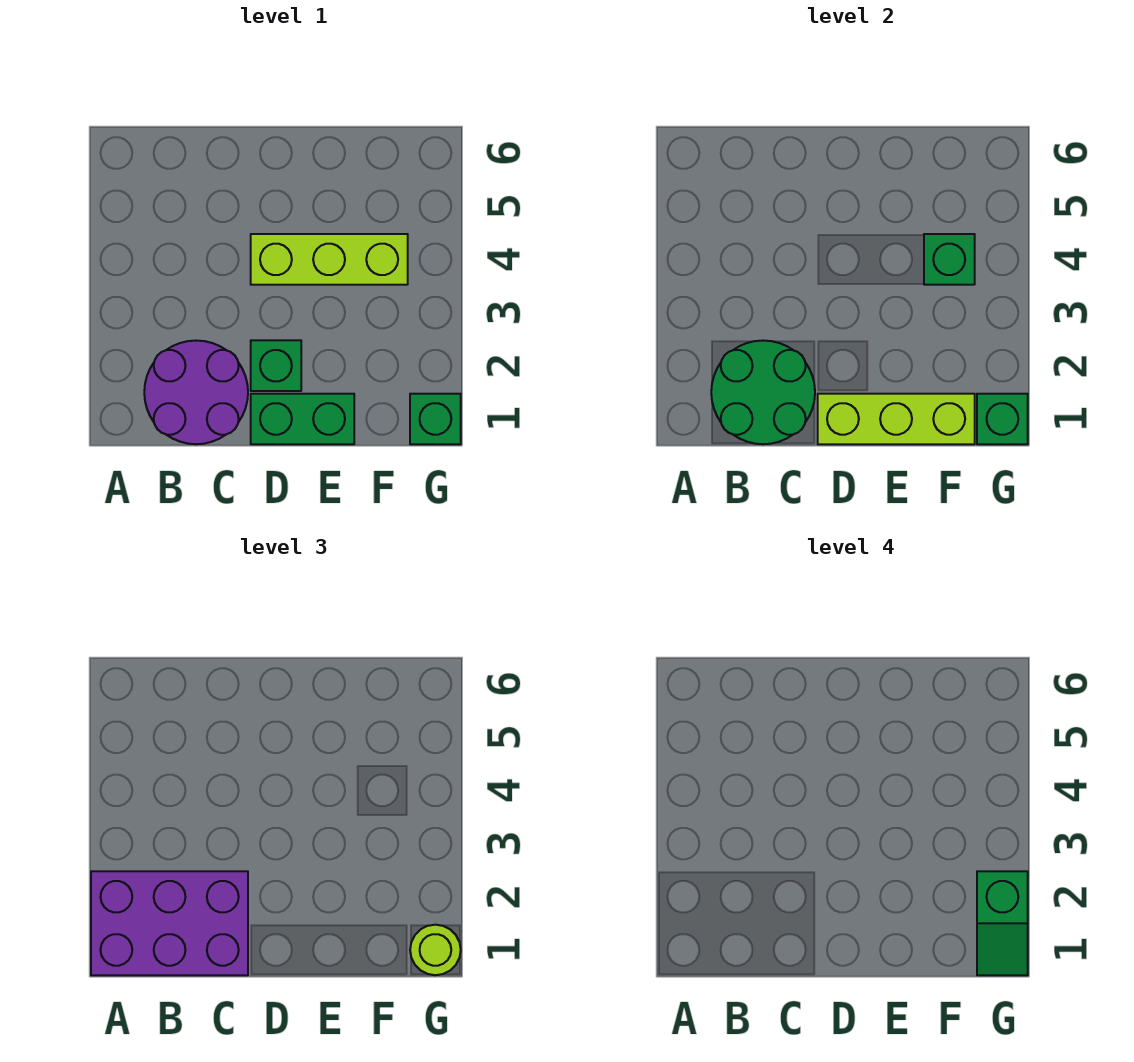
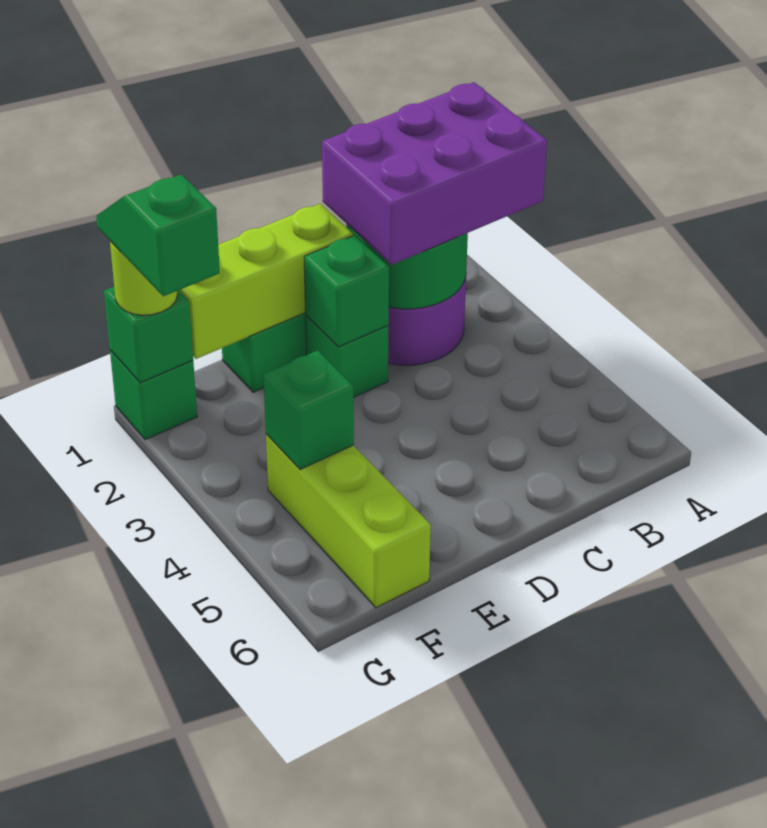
none -> green brick D2 level 2
lime brick D4:F4 level 1 -> lime brick F4:F6 level 1

